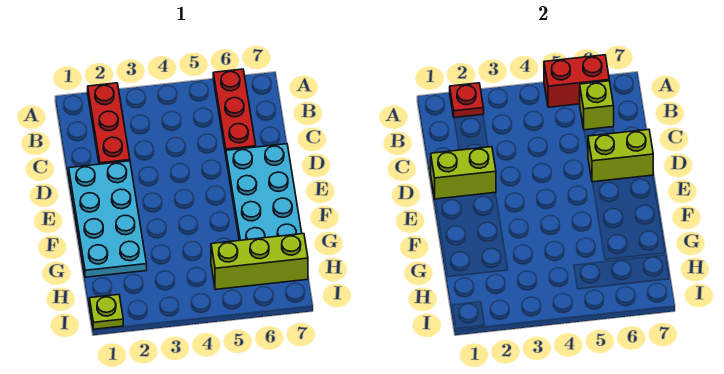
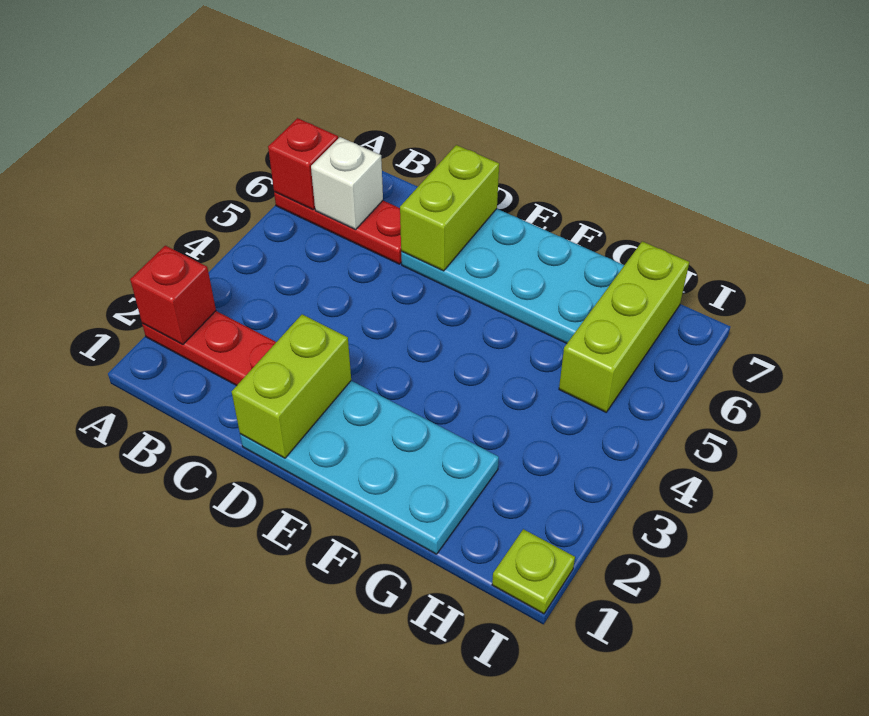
red plate A2 level 2 -> red brick A2 level 2
red brick A5:A6 level 2 -> red brick A6 level 2
lime brick B6 level 2 -> white brick B6 level 2

